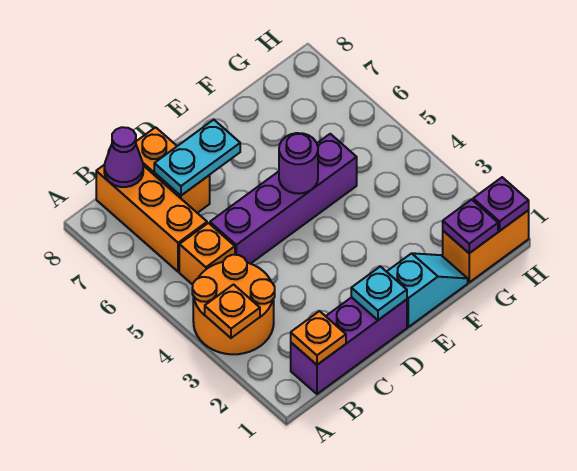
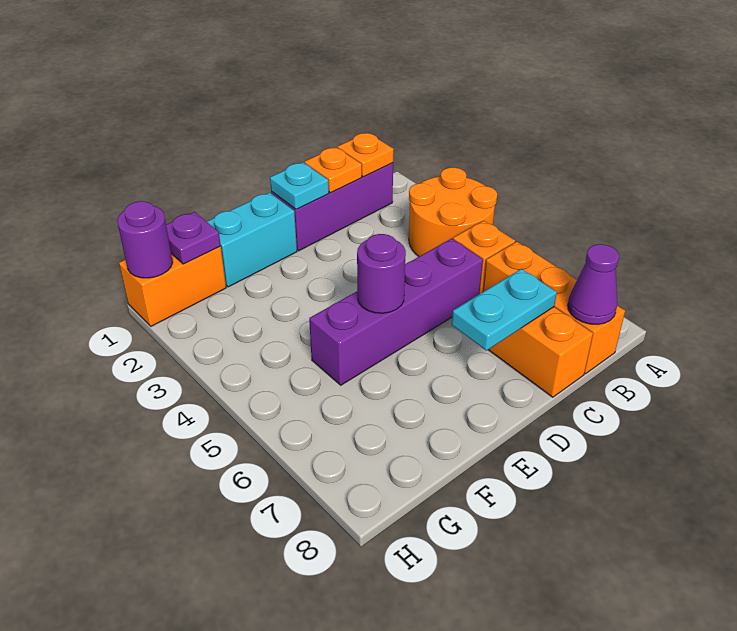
orange plate A3 level 2 -> orange plate C1 level 2
cyan slope E1:F1 level 1 top E -> cyan brick E1:F1 level 1
purple plate H1 level 2 -> purple round brick H1 level 2

